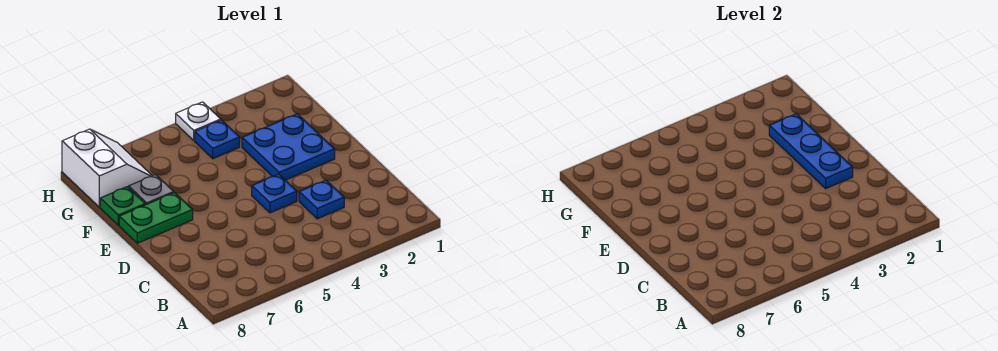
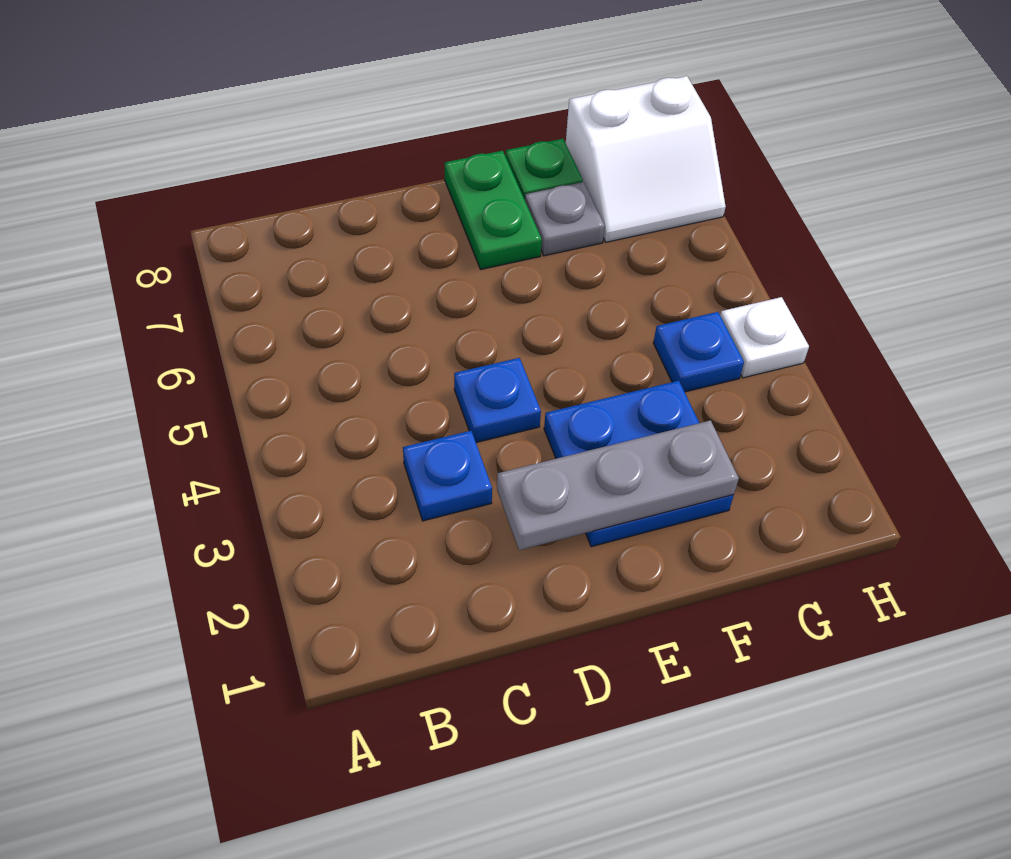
blue plate D2:F2 level 2 -> grey plate D2:F2 level 2

